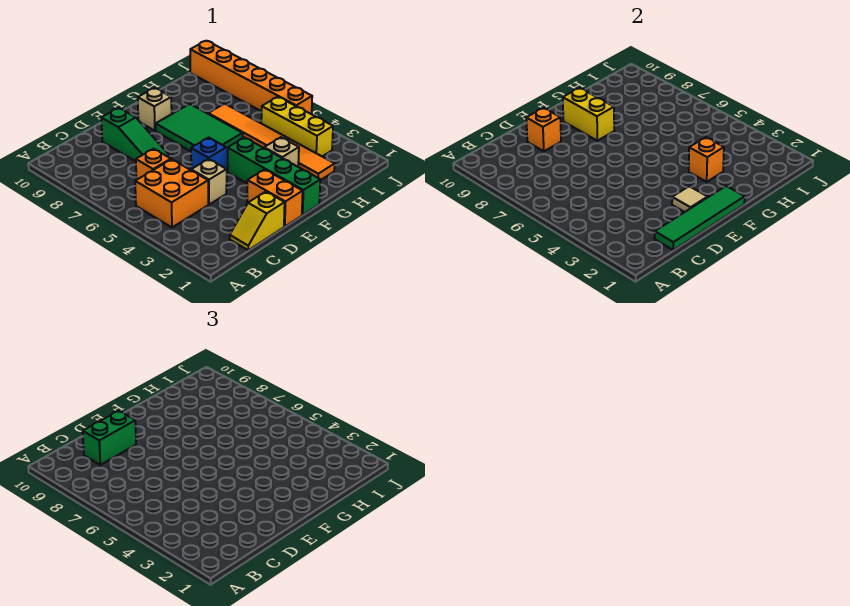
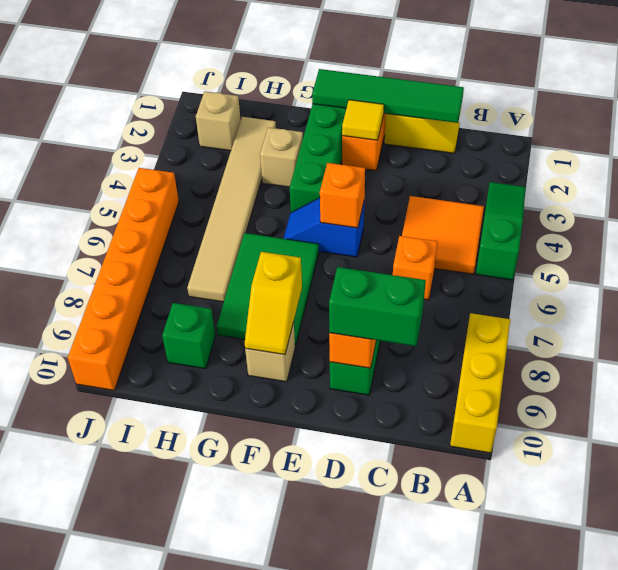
none -> green slope A3:A5 level 1 top 5
orange brick B4:C5 level 1 -> orange tile B4:C5 level 1
tan brick D4 level 1 -> tan brick I2 level 1
tan tile E2 level 2 -> yellow tile E2 level 2
yellow brick F8:F9 level 2 -> yellow slope F8:F9 level 2 top 8
orange brick G3 level 2 -> orange brick E5 level 2
orange tile H2:H7 level 1 -> tan tile H2:H7 level 1
none -> green brick H9 level 1
yellow brick I3:I5 level 1 -> yellow brick A8:A10 level 1

